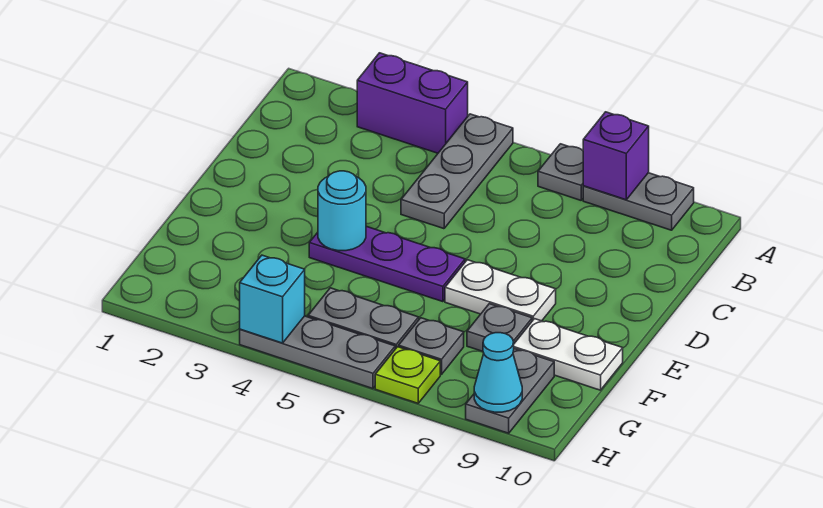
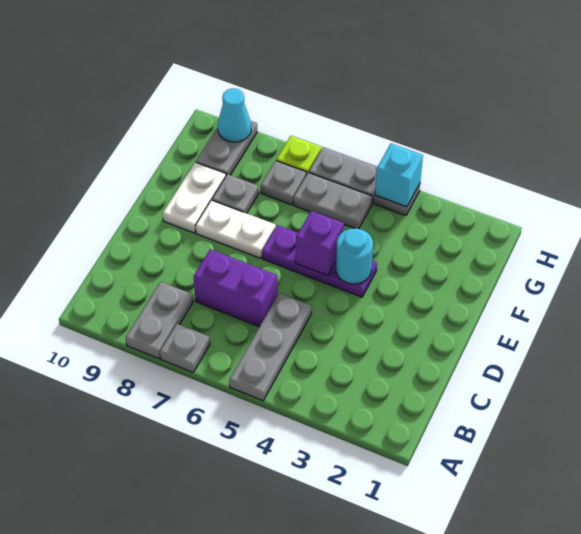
purple brick A3:A4 level 1 -> purple brick C6:C7 level 1
grey plate A8:A9 level 1 -> grey plate A8:B8 level 1
purple brick A8 level 2 -> purple brick E5 level 2
white plate F9:F10 level 1 -> white plate E9:F9 level 1

